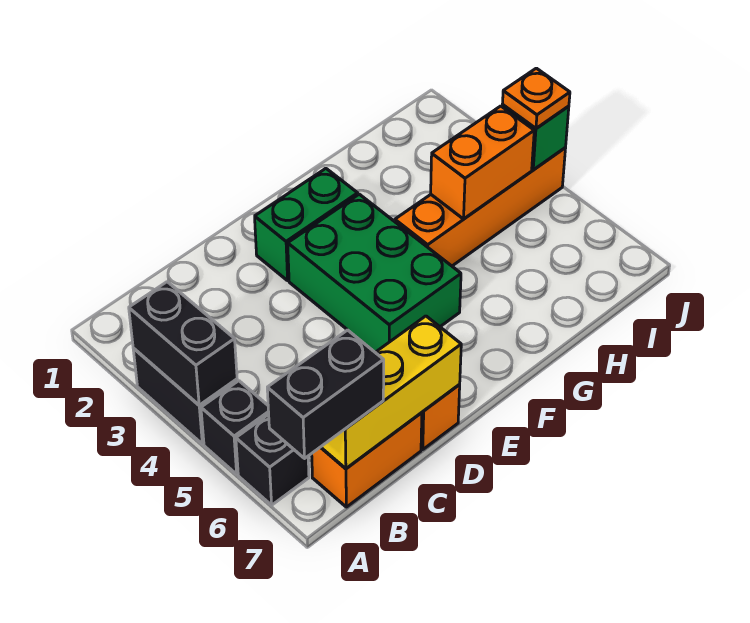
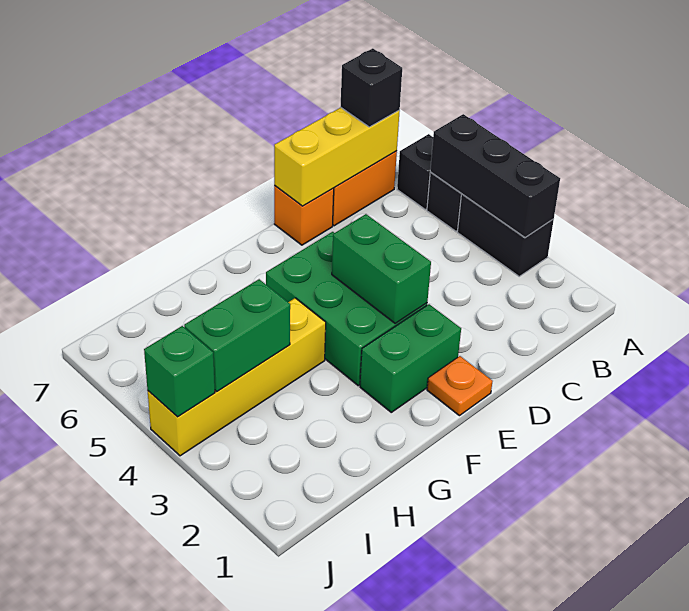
black brick A3:A4 level 2 -> black brick A3:A5 level 2
black brick A7:B7 level 3 -> black brick B7 level 3
none -> green brick E3:E4 level 2
orange brick G4:J4 level 1 -> yellow brick G4:J4 level 1
orange brick H4:I4 level 2 -> green brick H4:I4 level 2
orange plate J4 level 3 -> orange plate E1 level 1

